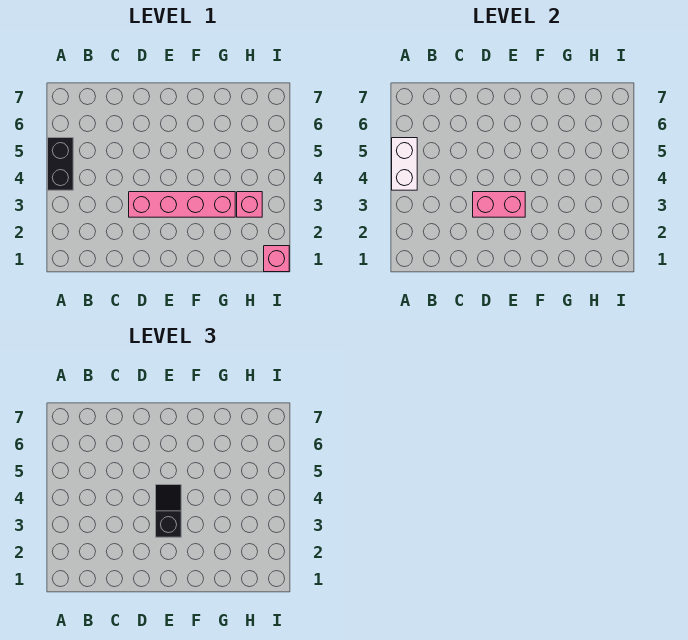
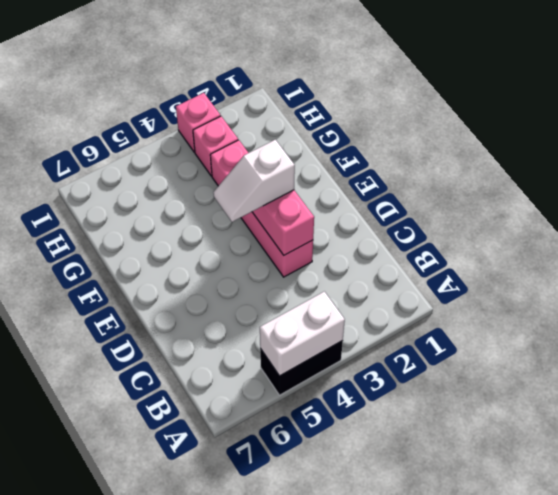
black slope E3:E4 level 3 top 3 -> white slope E3:E4 level 3 top 3
pink brick I1 level 1 -> pink brick I3 level 1

